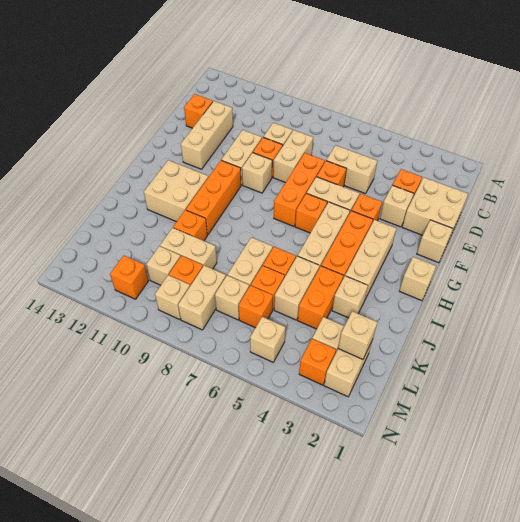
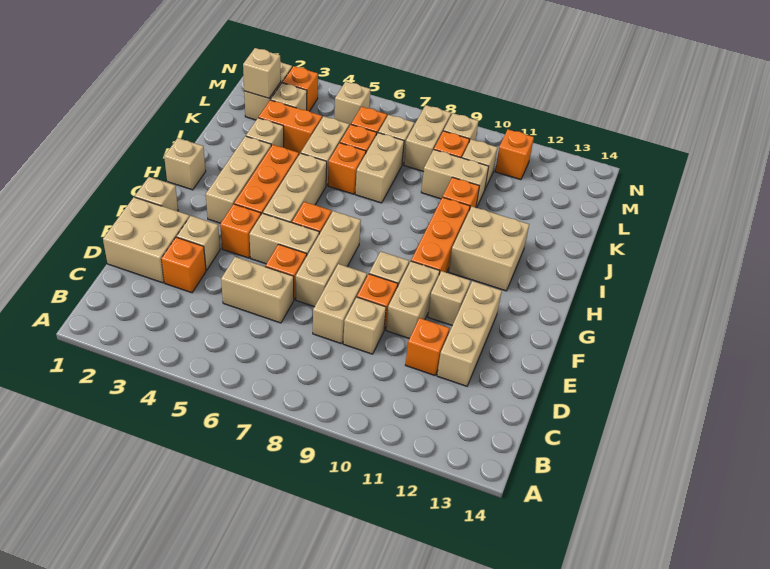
orange brick D13 level 1 -> orange brick D11 level 1
orange brick E7:G7 level 1 -> tan brick E7:G7 level 1
none -> tan brick F11 level 1
orange brick J4:K4 level 1 -> orange brick K3:K4 level 1

